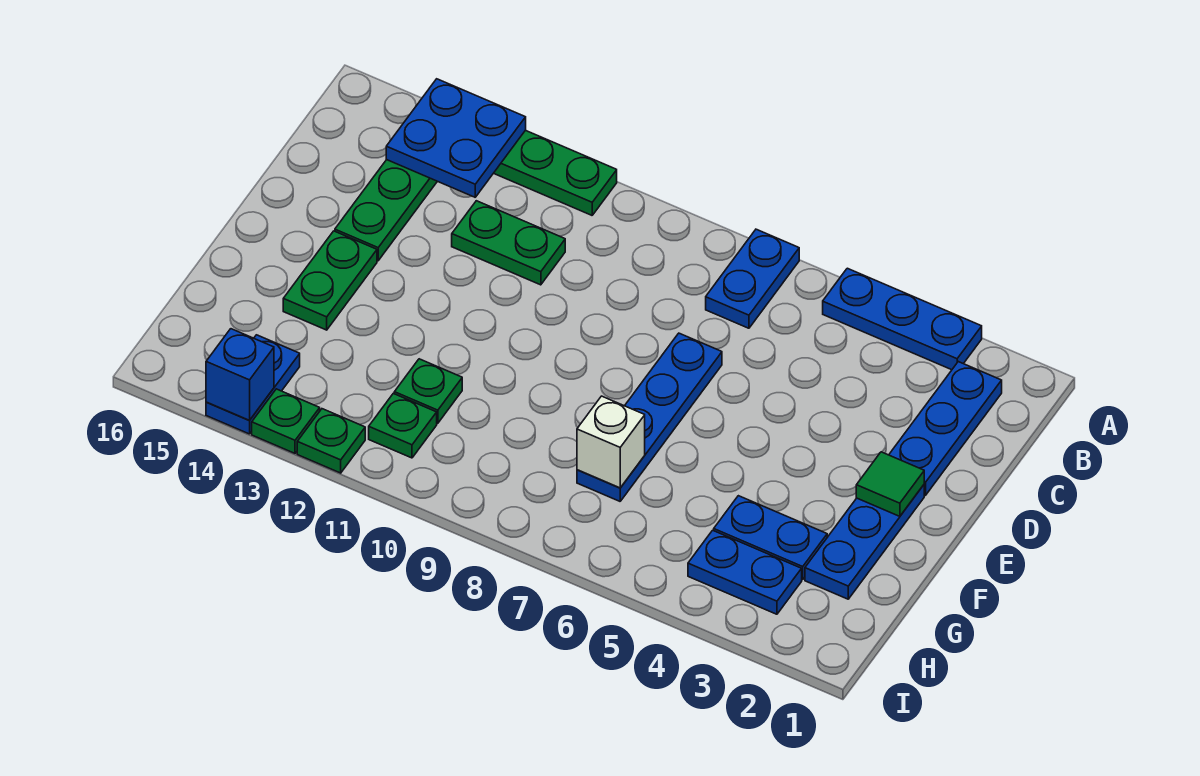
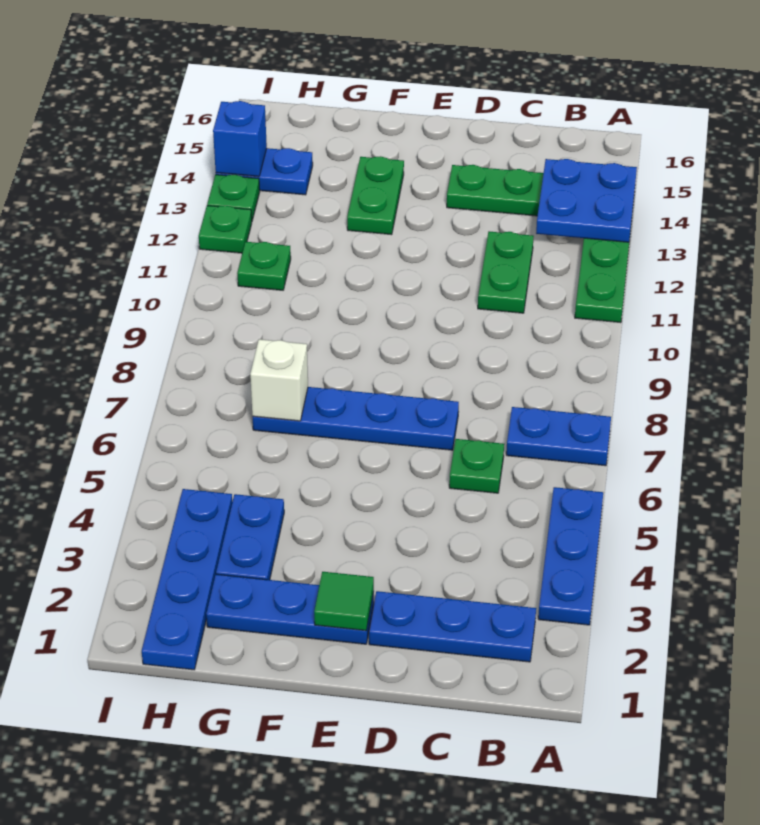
green plate E14:F14 level 1 -> green plate F13:F14 level 1
green plate G11 level 1 -> green plate C6 level 1
blue plate H3:H4 level 1 -> blue plate H1:H4 level 1

